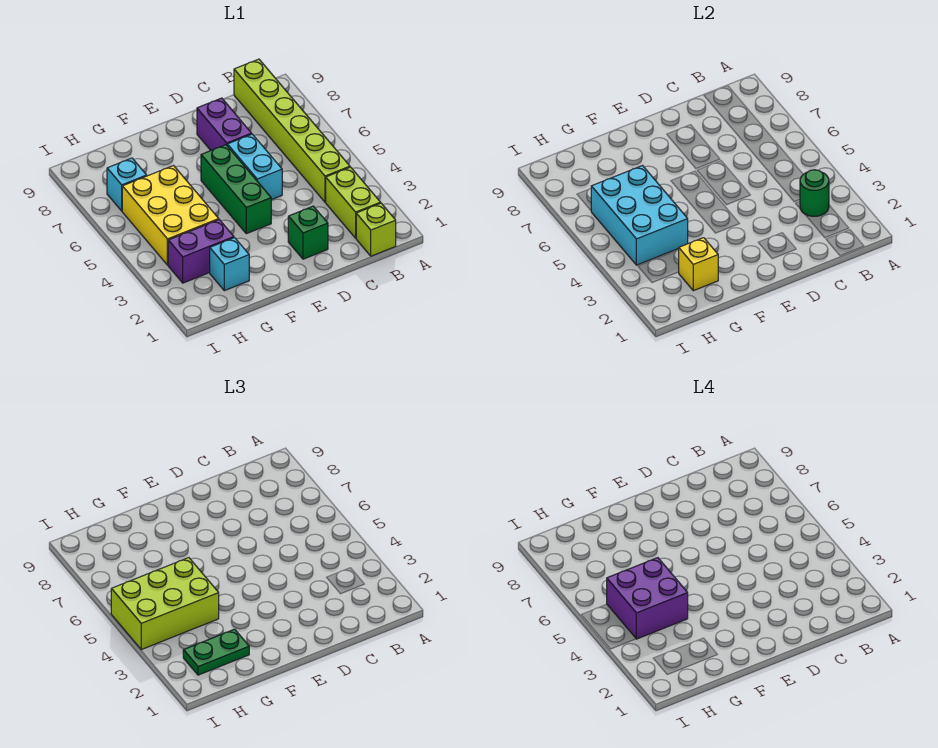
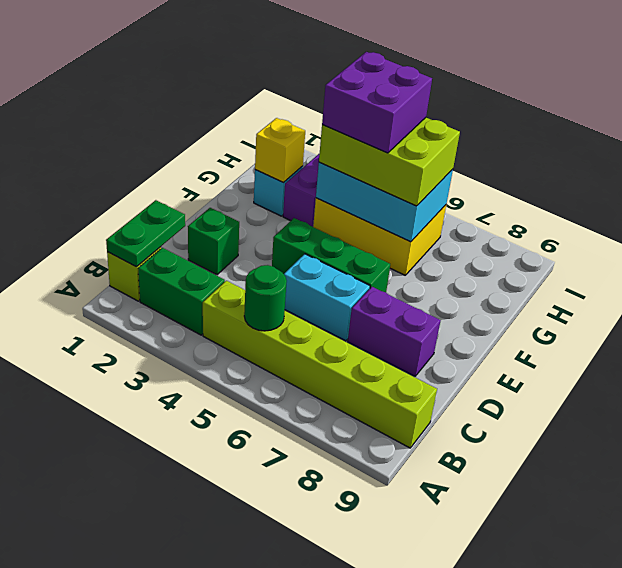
lime brick B2:B3 level 1 -> green brick B2:B3 level 1
green round brick B3 level 2 -> green round brick B5 level 2
green plate G2:H2 level 3 -> green plate B1:C1 level 2
lime brick G4:I5 level 3 -> lime brick G4:H6 level 3
cyan brick H7 level 1 -> none

